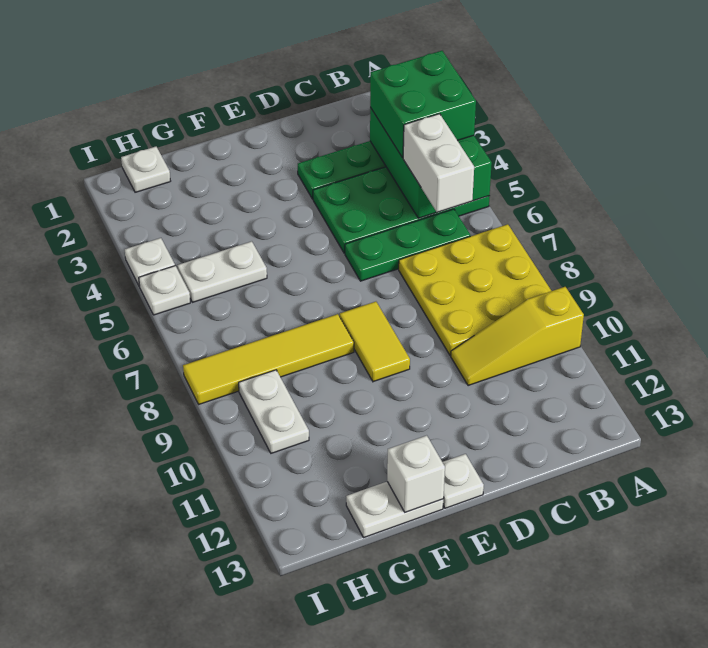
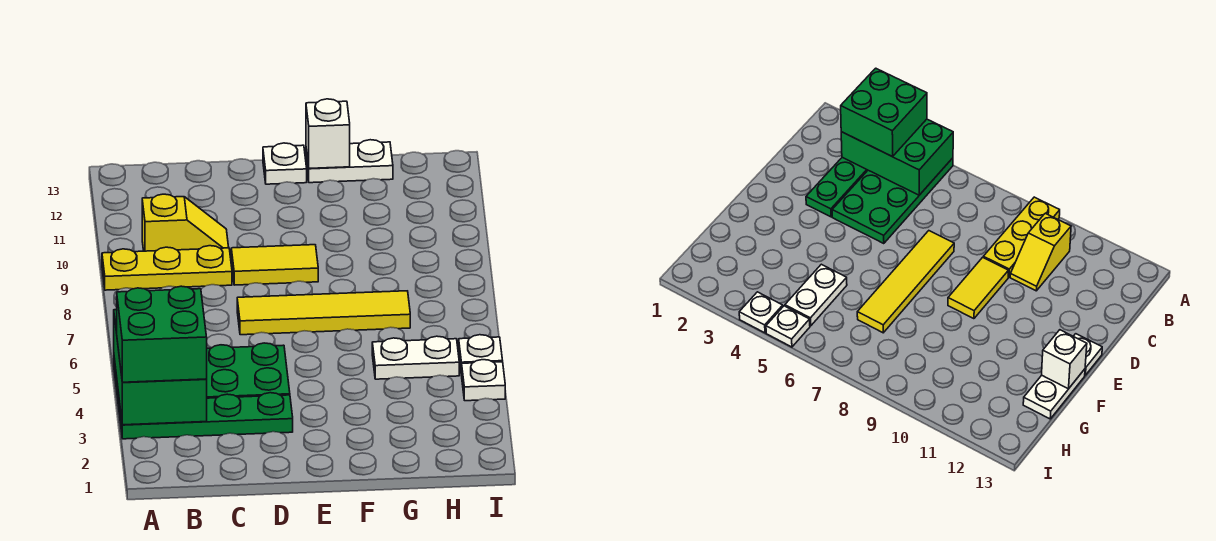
yellow plate A7:C9 level 1 -> yellow plate A9:C9 level 1
yellow slope A10:C10 level 1 top A -> yellow slope B10:C10 level 1 top B
white brick B5:B6 level 3 -> none
green plate B6:D6 level 1 -> none
yellow tile E8:E9 level 1 -> yellow tile D9:E9 level 1
yellow tile F8:I8 level 1 -> yellow tile D7:G7 level 1
white plate H1 level 1 -> none
white plate H9:H10 level 1 -> none

